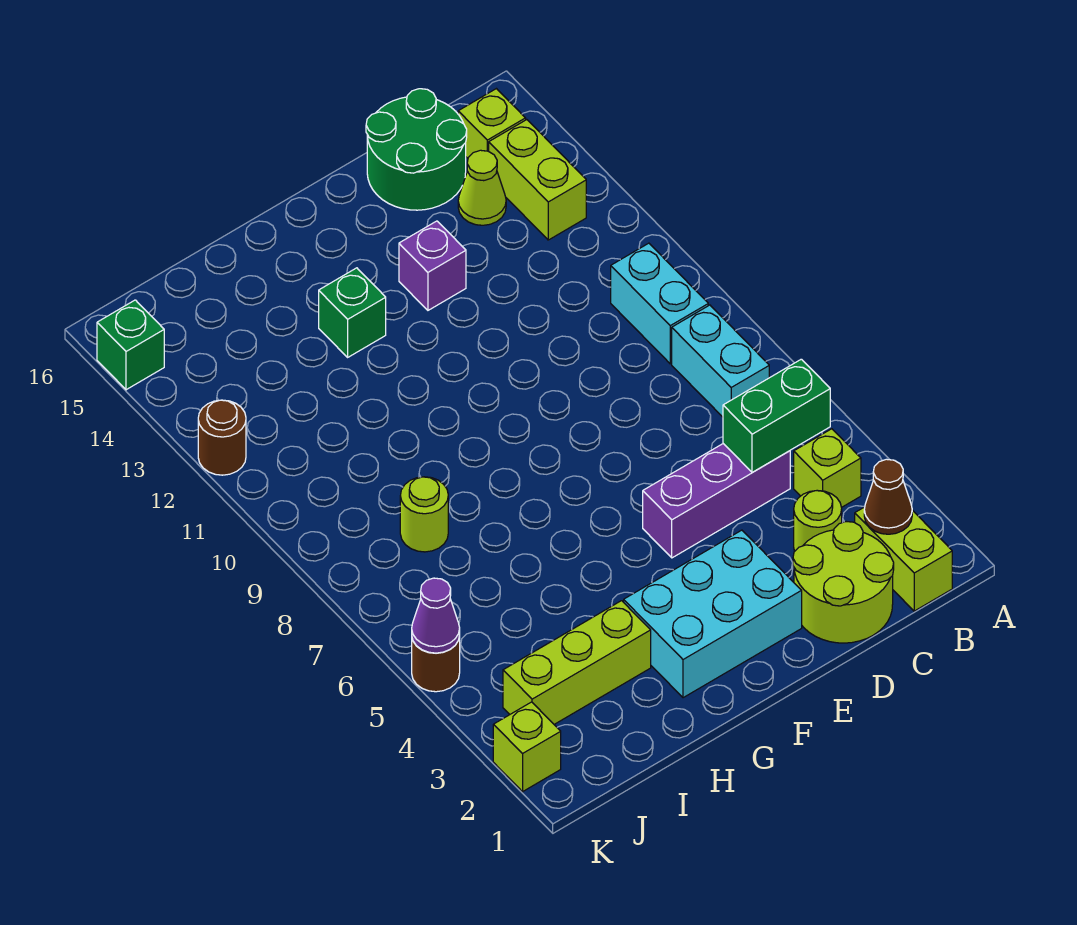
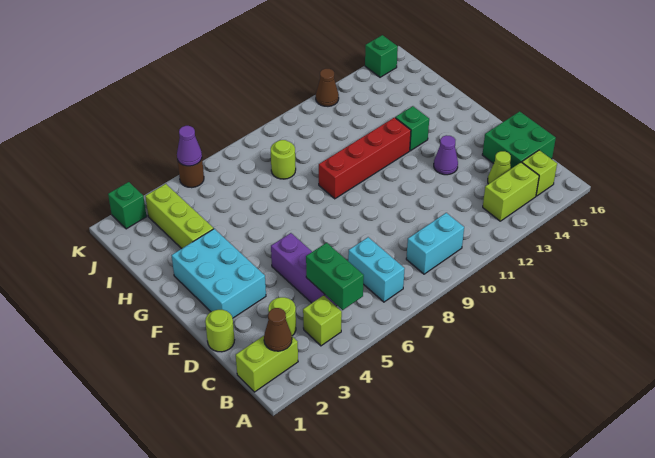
cyan brick B7:B8 level 1 -> cyan brick B7:C7 level 1
lime round brick C1:D2 level 1 -> lime round brick D1 level 1
green round brick C15:D16 level 1 -> green brick C15:D16 level 1
purple brick E13 level 1 -> purple cone E13 level 1
none -> red brick G9:G12 level 1
lime brick K2 level 1 -> green brick K2 level 1
brown round brick K12 level 1 -> brown cone K12 level 1

